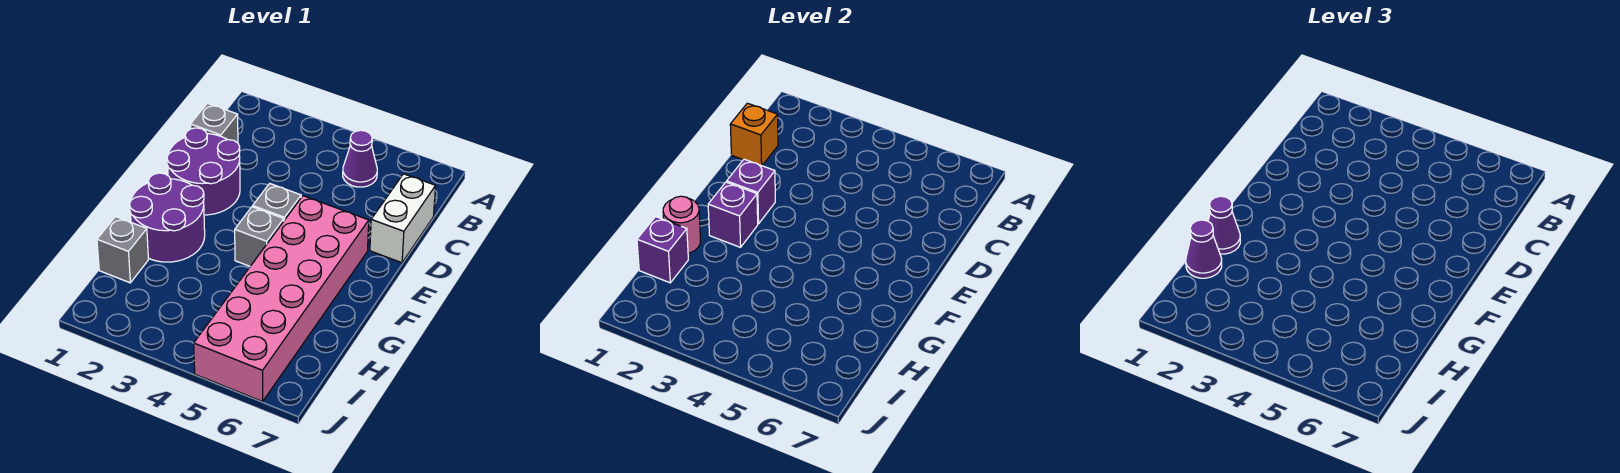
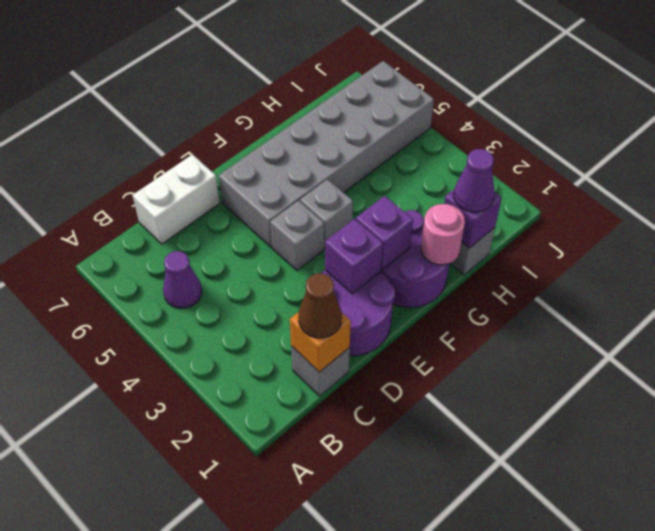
none -> brown cone C1 level 3
pink brick E5:J6 level 1 -> grey brick E5:J6 level 1
purple cone G1 level 3 -> none

